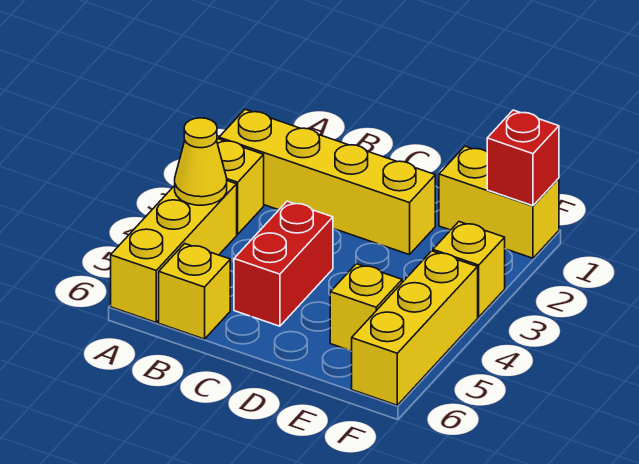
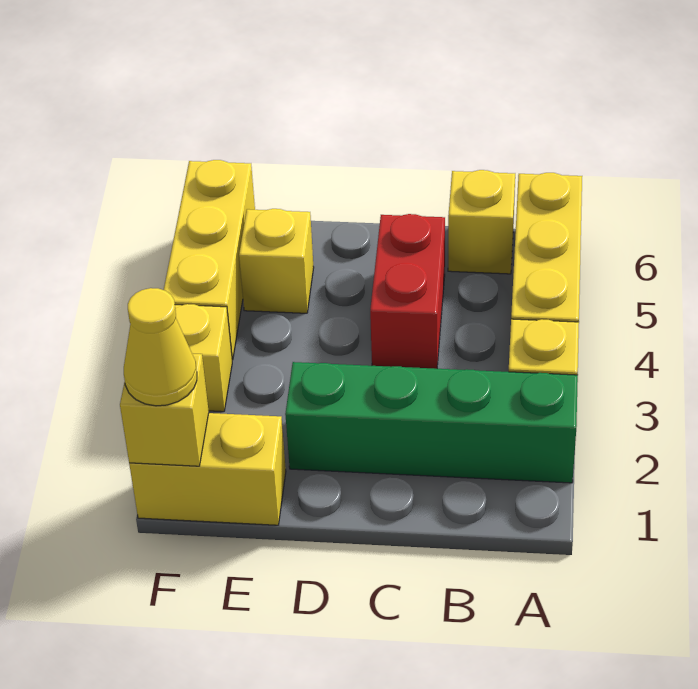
yellow brick A2:D2 level 1 -> green brick A2:D2 level 1
yellow cone A4 level 2 -> yellow cone F1 level 3
red brick F1 level 2 -> yellow brick F1 level 2

